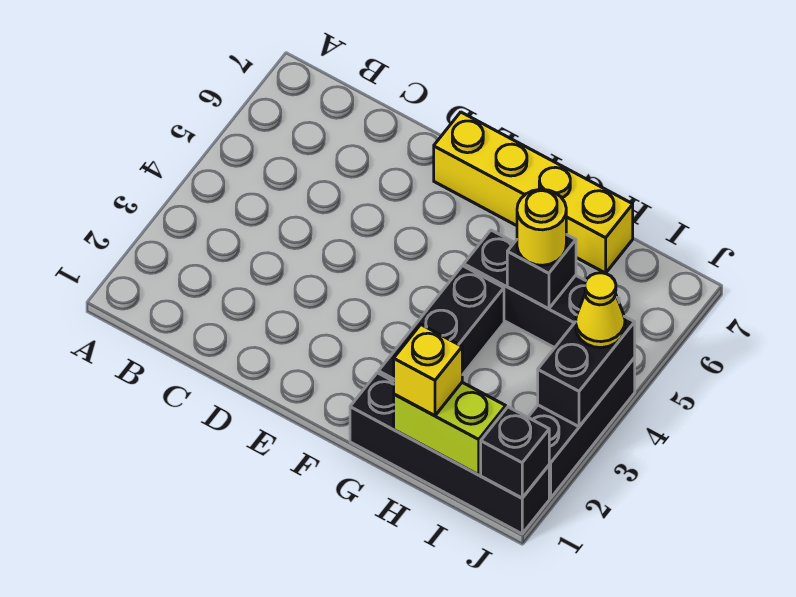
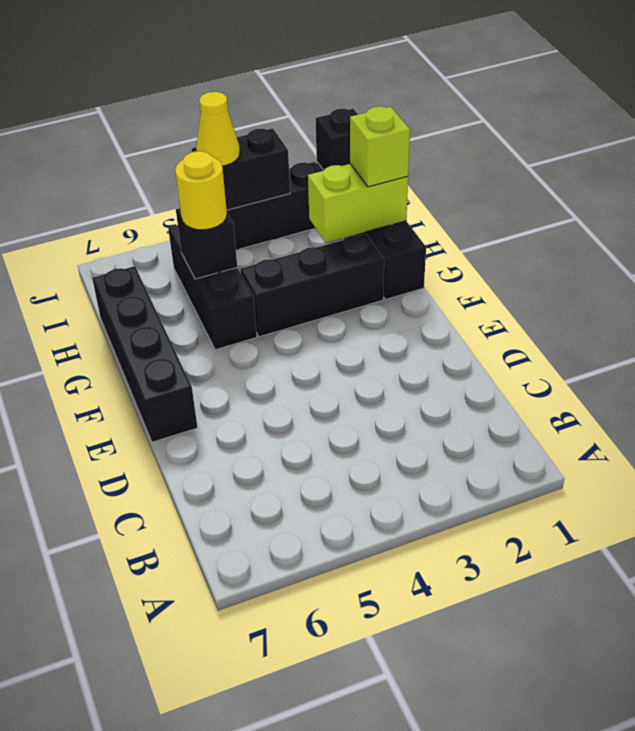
yellow brick E7:H7 level 1 -> black brick E7:H7 level 1
lime brick H1:I1 level 2 -> lime brick H1:H2 level 2
yellow brick H1 level 3 -> lime brick H1 level 3

